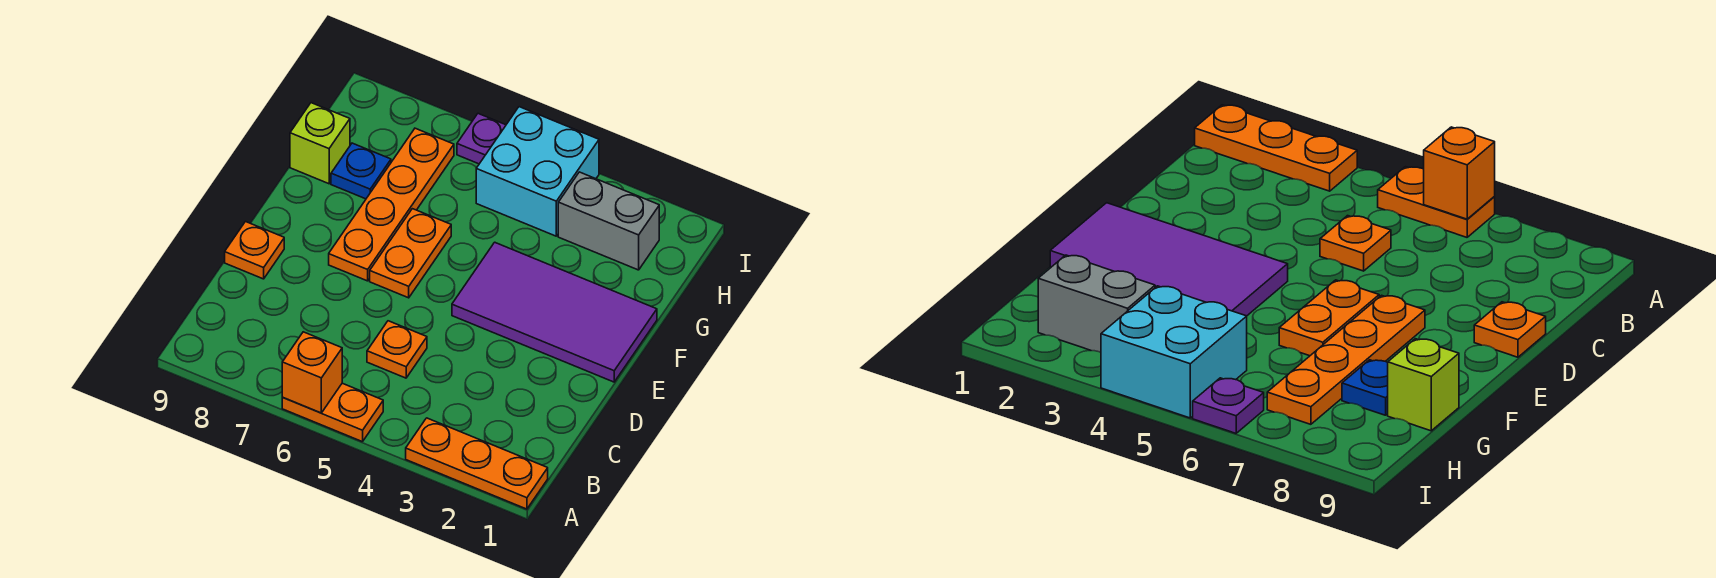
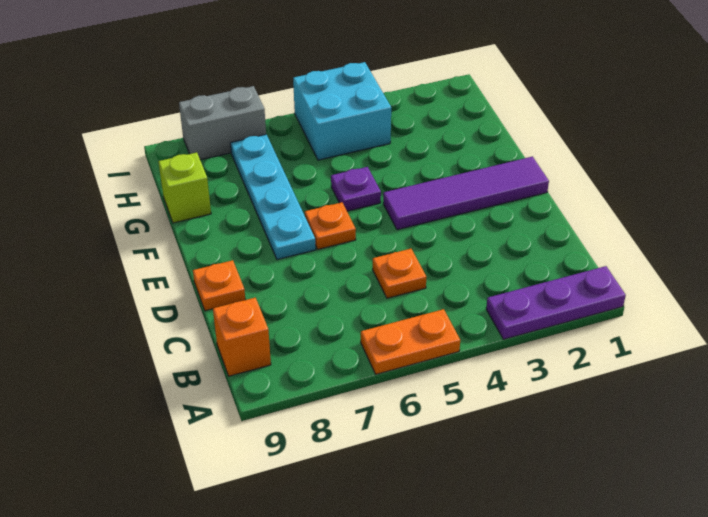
orange plate A1:A3 level 1 -> purple plate A1:A3 level 1
orange brick A6 level 2 -> orange brick B9 level 1
purple tile E1:F4 level 1 -> purple tile E1:E4 level 1
orange plate E6:F6 level 1 -> orange plate E6 level 1
orange plate E7:H7 level 1 -> cyan plate E7:H7 level 1
blue plate G8 level 1 -> none
grey brick H2:H3 level 1 -> grey brick I7:I8 level 1
purple plate I6 level 1 -> purple plate F5 level 1

